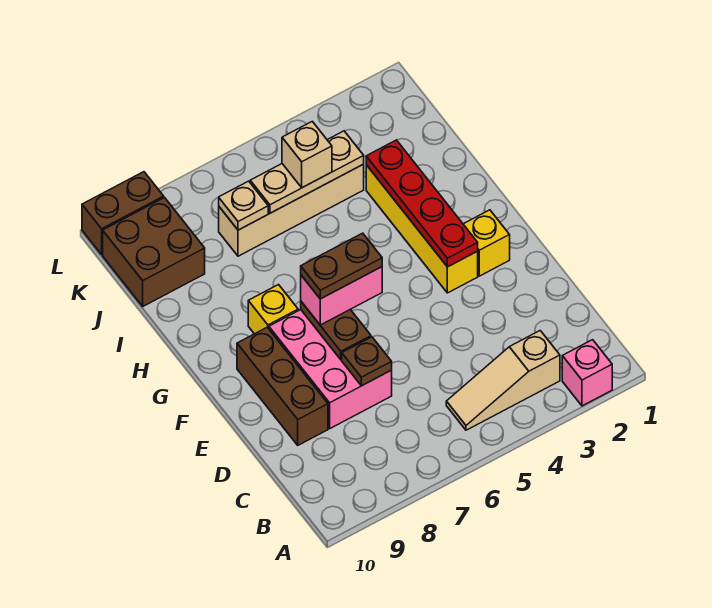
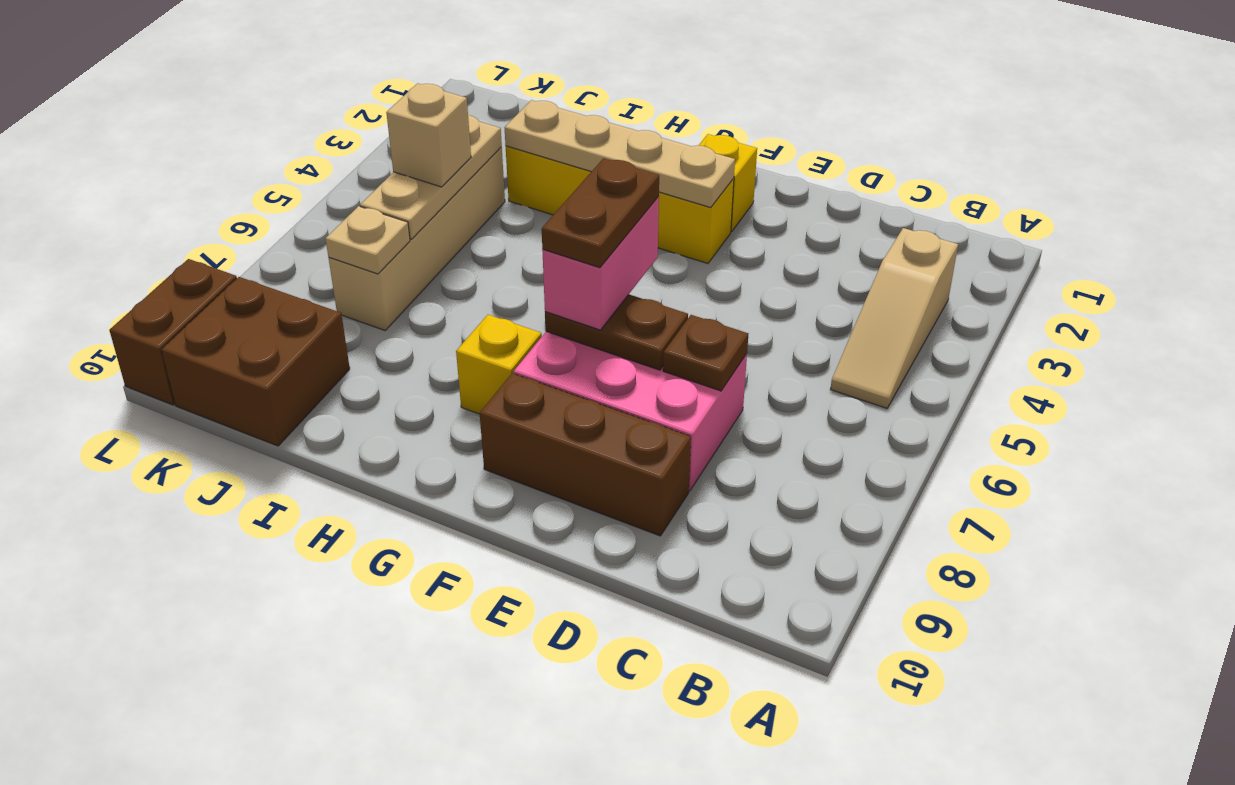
pink brick A2 level 1 -> none
red plate F3:I3 level 2 -> tan plate F3:I3 level 2

